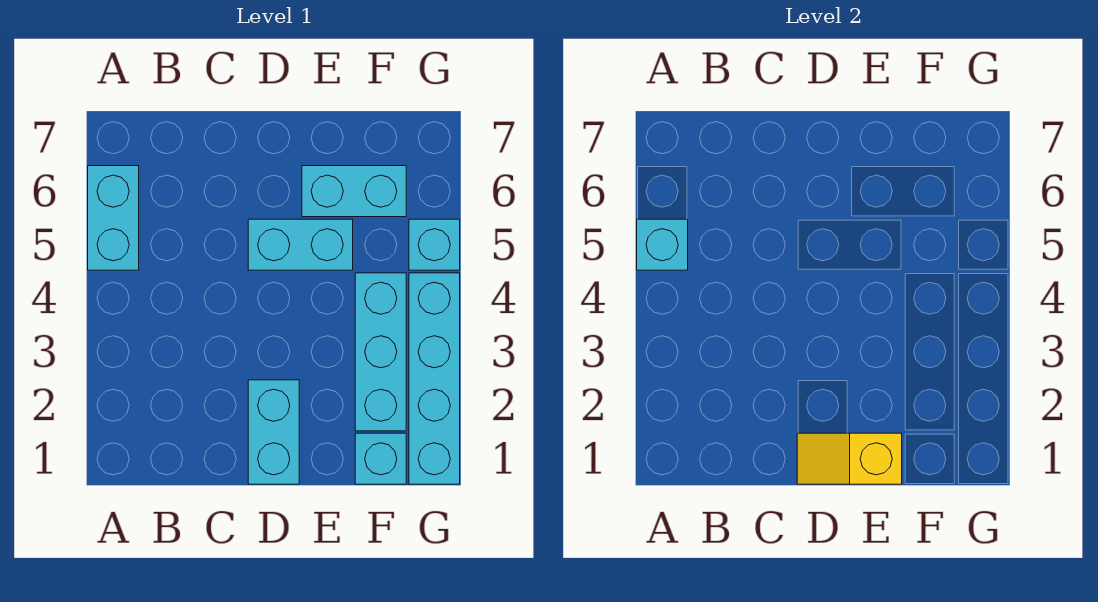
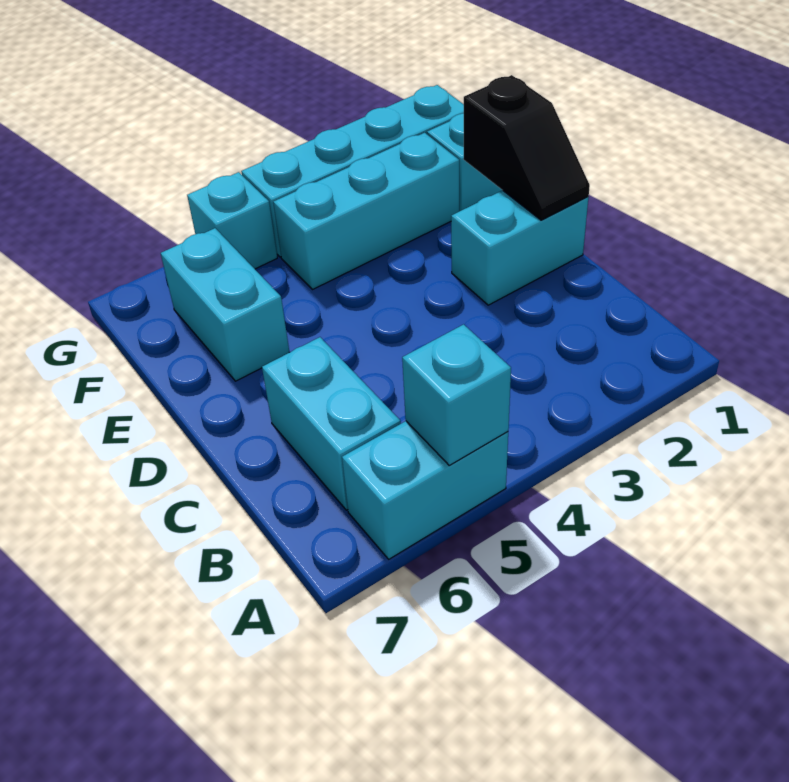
yellow slope D1:E1 level 2 top E -> black slope D1:E1 level 2 top E
cyan brick D5:E5 level 1 -> cyan brick B6:C6 level 1

